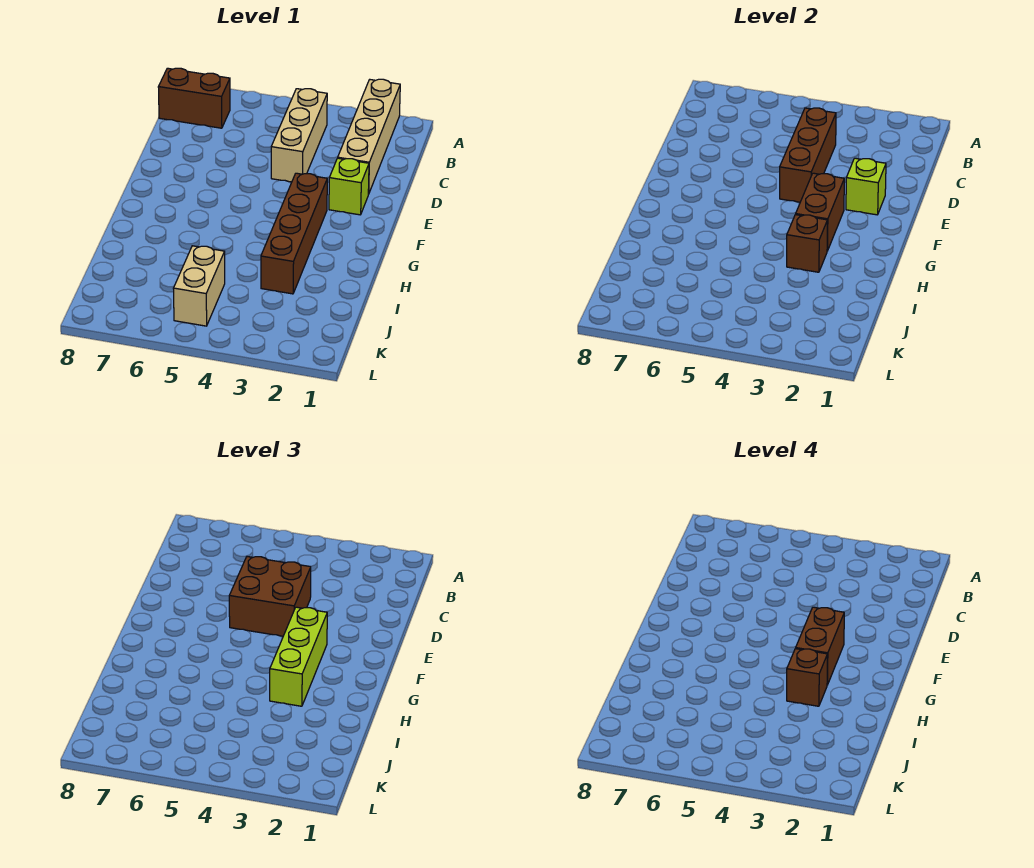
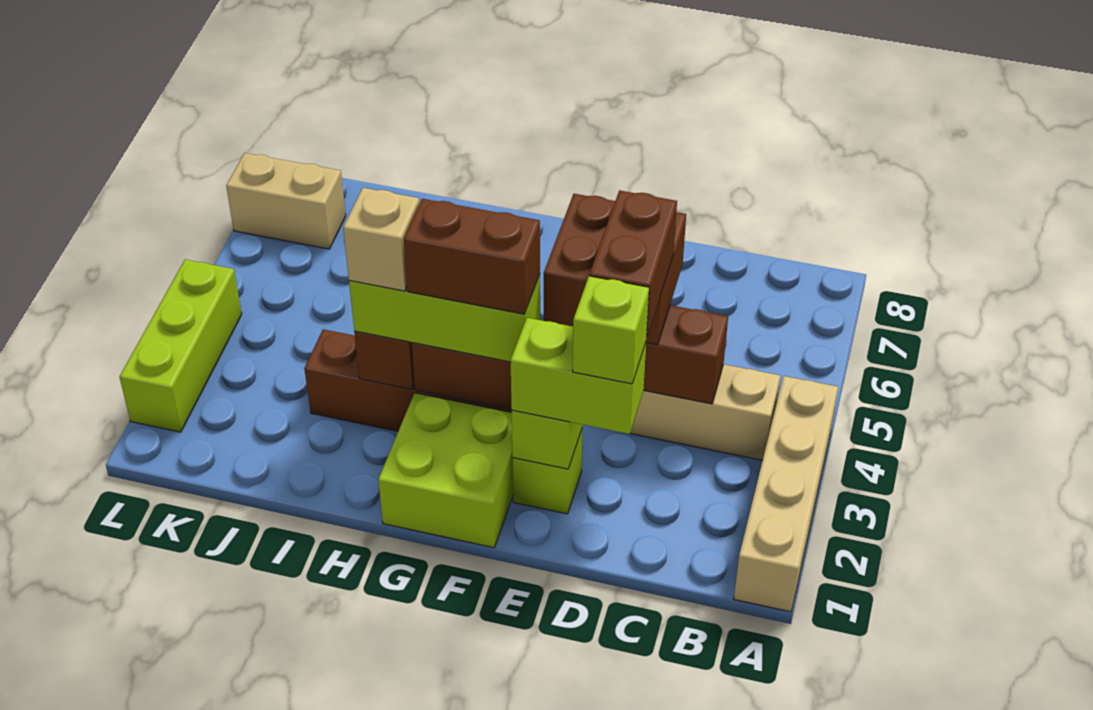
tan brick A2:D2 level 1 -> tan brick A1:A4 level 1
brown brick B7:B8 level 1 -> brown brick D3:D4 level 4
none -> lime brick D2:E2 level 3
none -> lime brick D2 level 4
none -> lime brick F1:G2 level 1
brown brick H3 level 4 -> tan brick H3 level 4
tan brick J5:K5 level 1 -> tan brick K7:L7 level 1
none -> lime brick L2:L4 level 1

